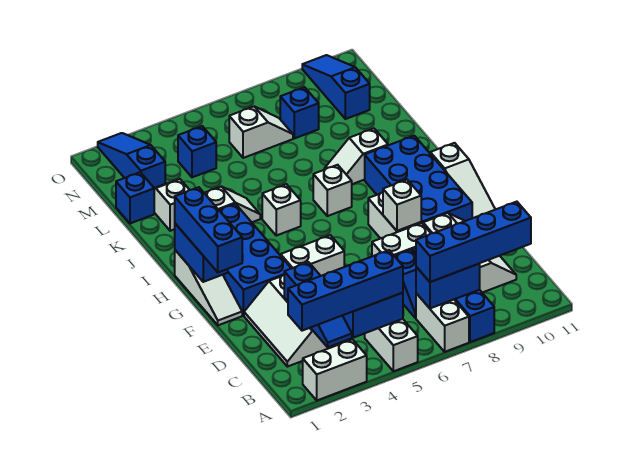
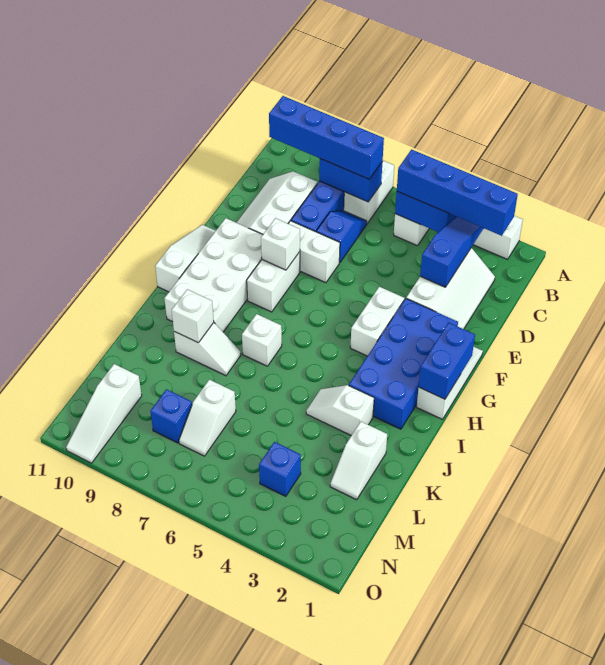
blue brick F1:H1 level 3 -> none
white brick F4:F5 level 1 -> white brick F4:G4 level 1
blue brick F9:I10 level 1 -> white brick F9:I10 level 1
white brick I5 level 1 -> white brick J9 level 2
blue brick L1 level 1 -> none
blue slope M2:O2 level 1 top M -> none
white slope M6:M7 level 1 top 6 -> white slope L7:M7 level 1 top L
blue slope M10:O10 level 1 top M -> white slope M10:O10 level 1 top M

